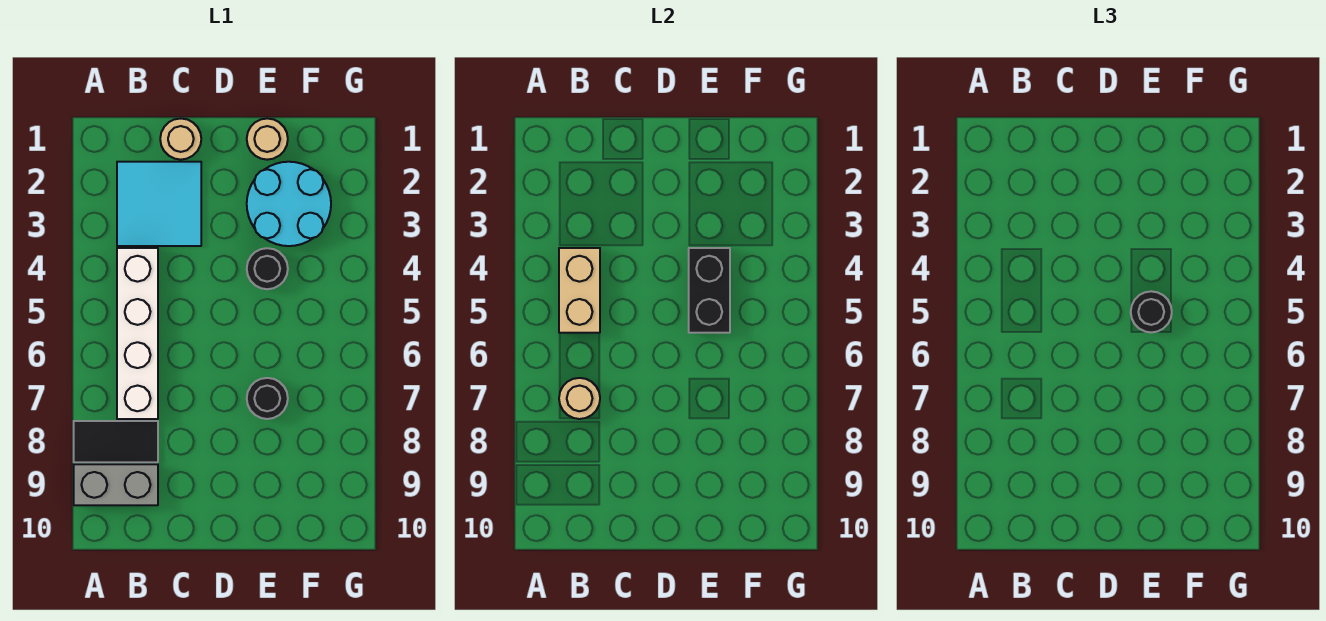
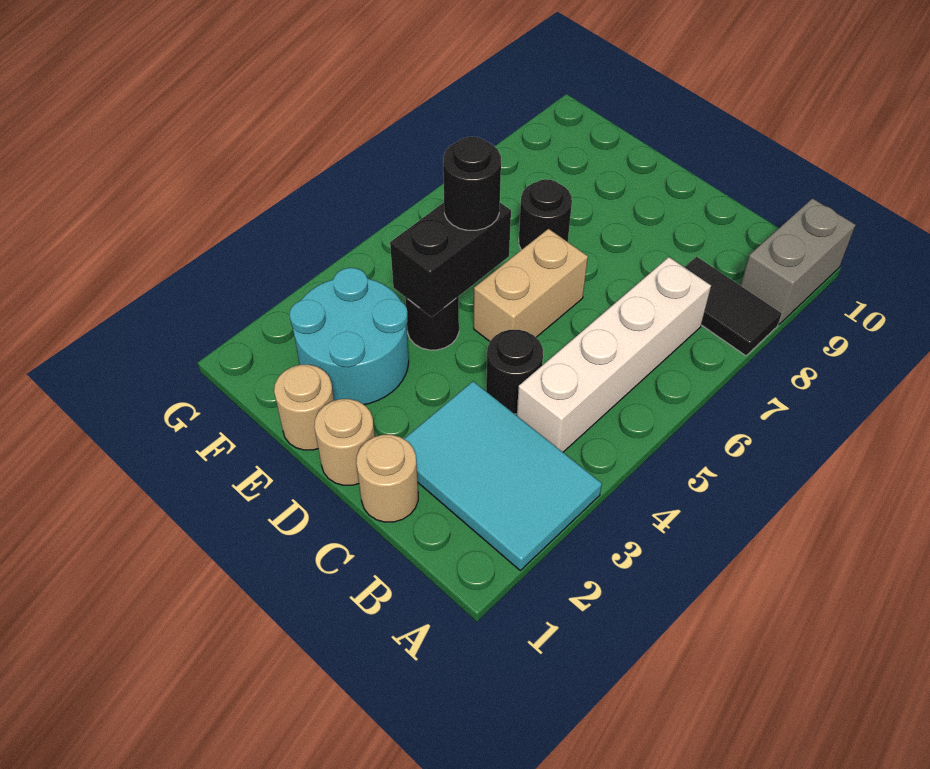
grey brick A9:B9 level 1 -> grey brick A9:A10 level 1
cyan tile B2:C3 level 1 -> cyan tile A2:C3 level 1
tan brick B4:B5 level 2 -> tan brick D5:D6 level 1
tan round brick B7 level 2 -> tan round brick D1 level 1
none -> black round brick C4 level 1

